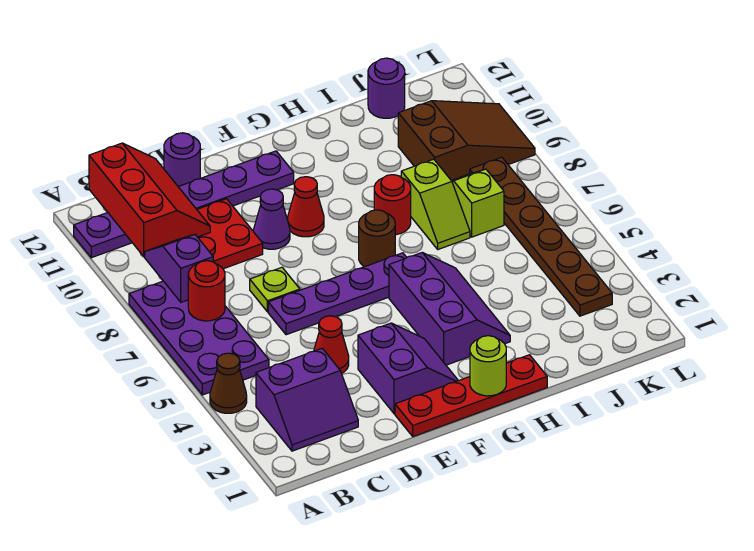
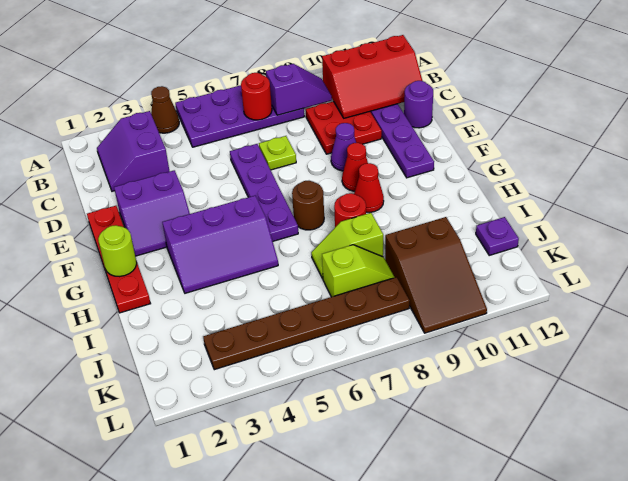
red cone D4 level 1 -> red cone G9 level 1
purple round brick J12 level 1 -> purple plate J12 level 1

